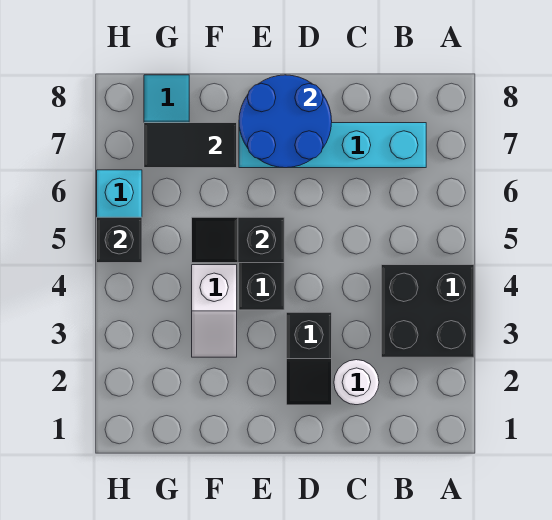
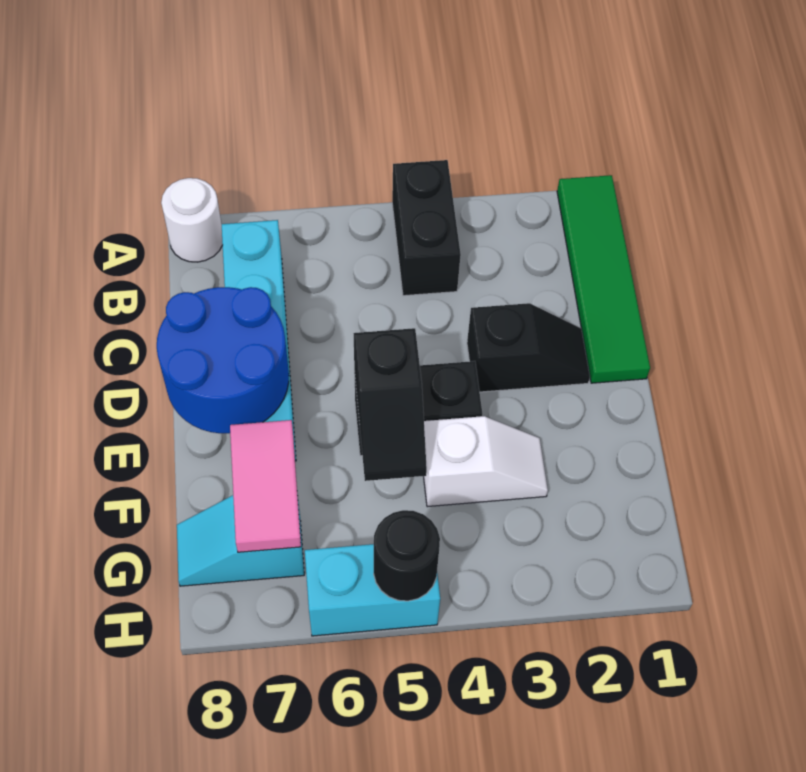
none -> green tile A1:D1 level 1
black brick A3:B4 level 1 -> black brick A4:B4 level 1
white round brick C2 level 1 -> white round brick A8 level 1
black tile F7:G7 level 2 -> pink tile F7:G7 level 2
black brick H5 level 2 -> black round brick H5 level 2

